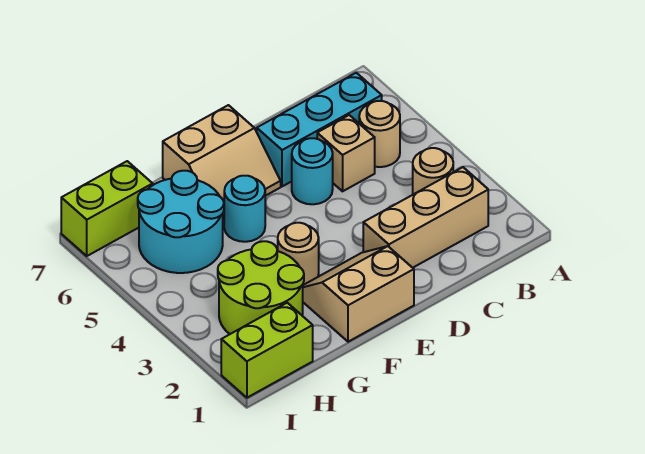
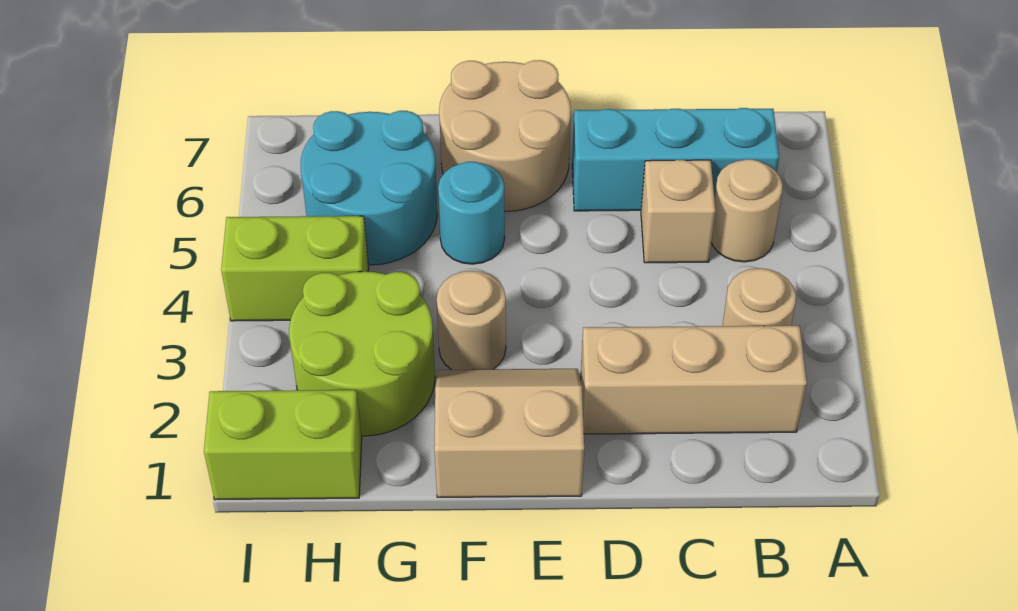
cyan round brick D5 level 1 -> none
tan slope E6:F7 level 1 top 7 -> tan round brick E6:F7 level 1
lime brick H7:I7 level 1 -> lime brick H4:I4 level 1

